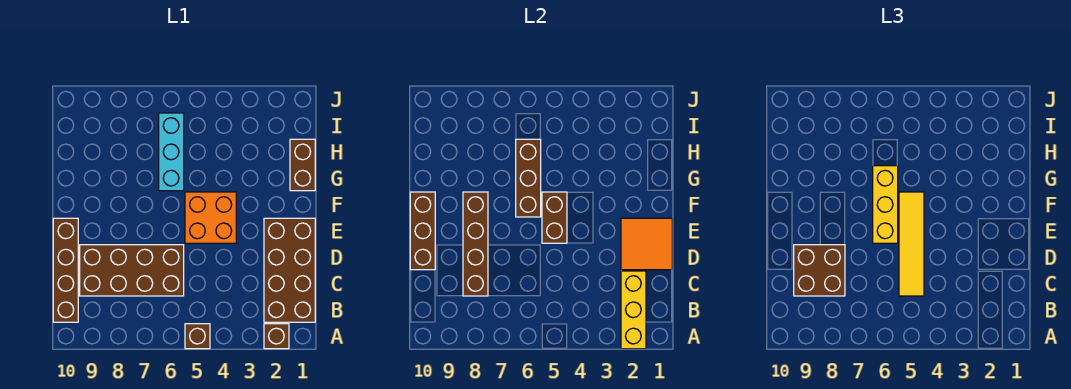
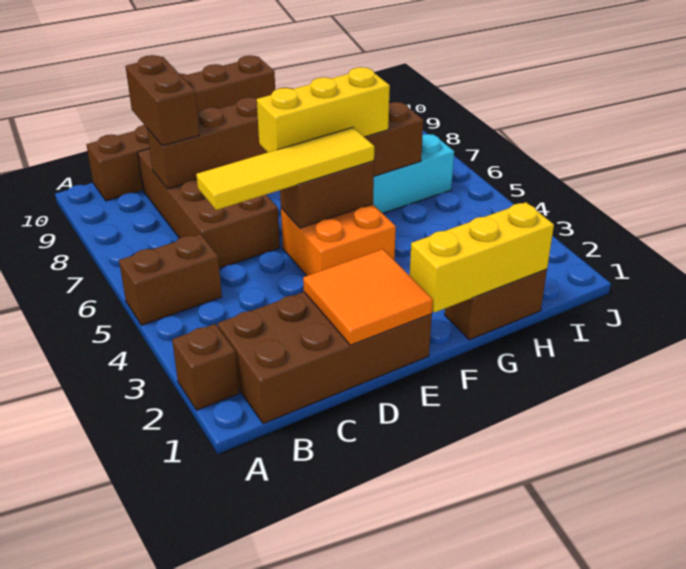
yellow brick A2:C2 level 2 -> yellow brick F1:H1 level 2
brown brick A5 level 1 -> brown brick A5:B5 level 1
brown brick C8:D9 level 3 -> brown brick C8:C9 level 3

